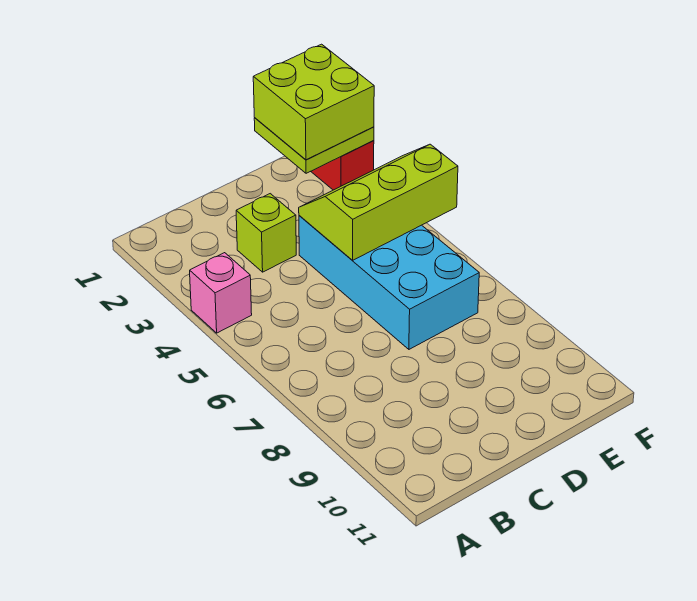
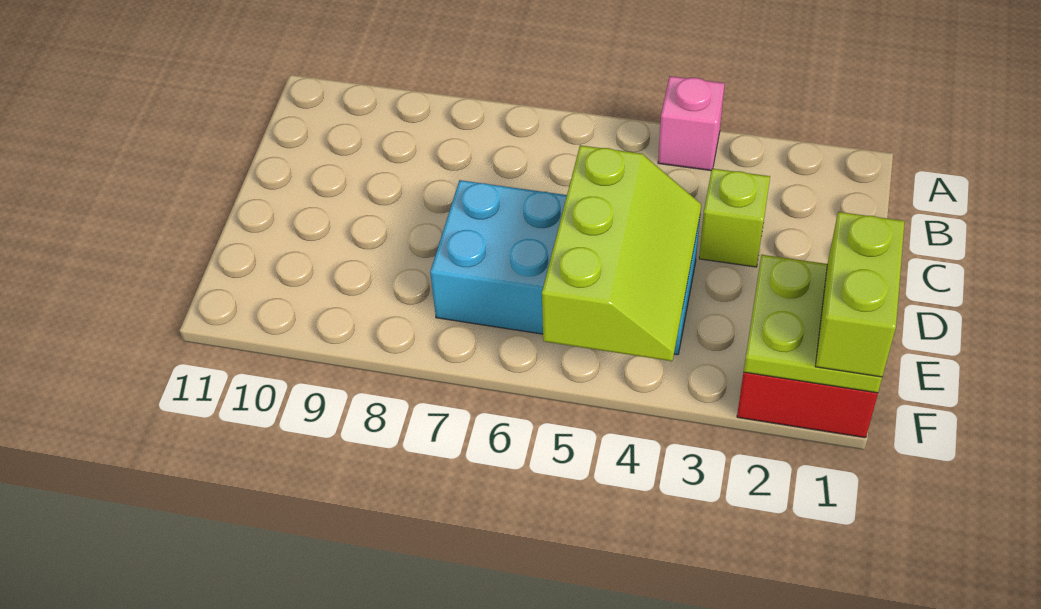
lime brick E1:F2 level 3 -> lime brick E1:F1 level 3

